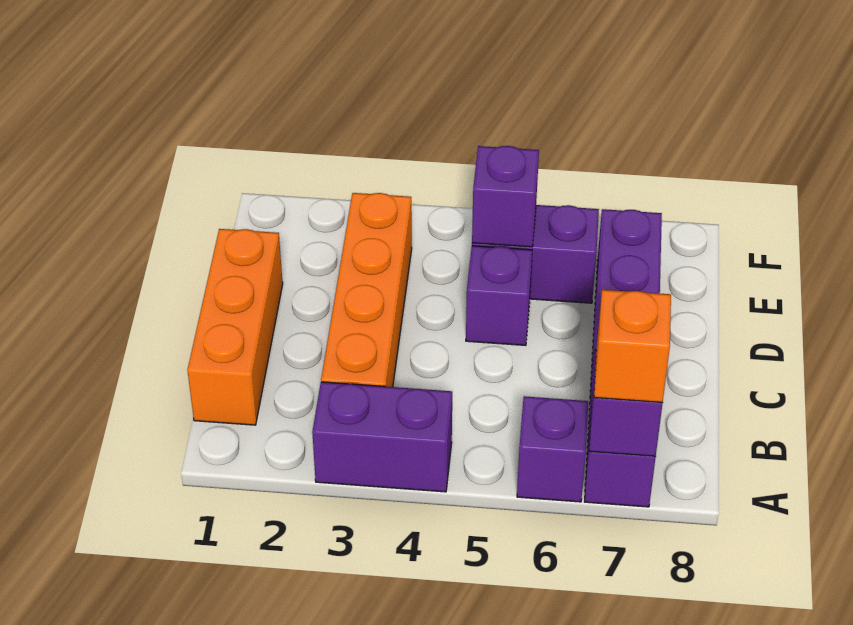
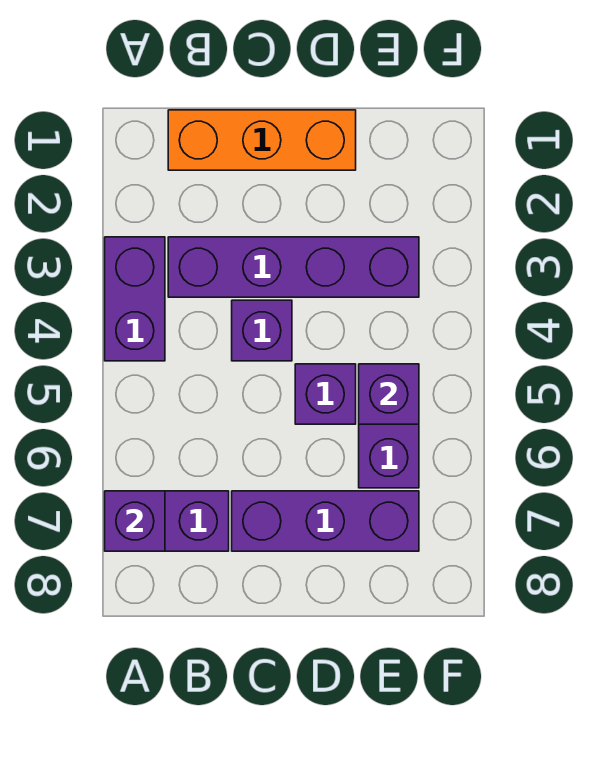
purple brick A6 level 1 -> purple brick C4 level 1
orange brick A7 level 3 -> none
orange brick B3:E3 level 1 -> purple brick B3:E3 level 1

